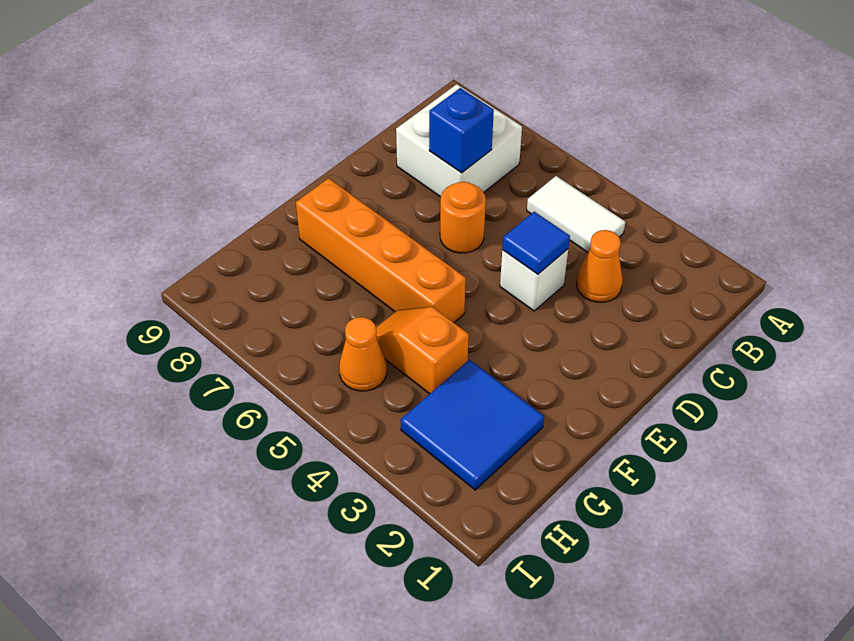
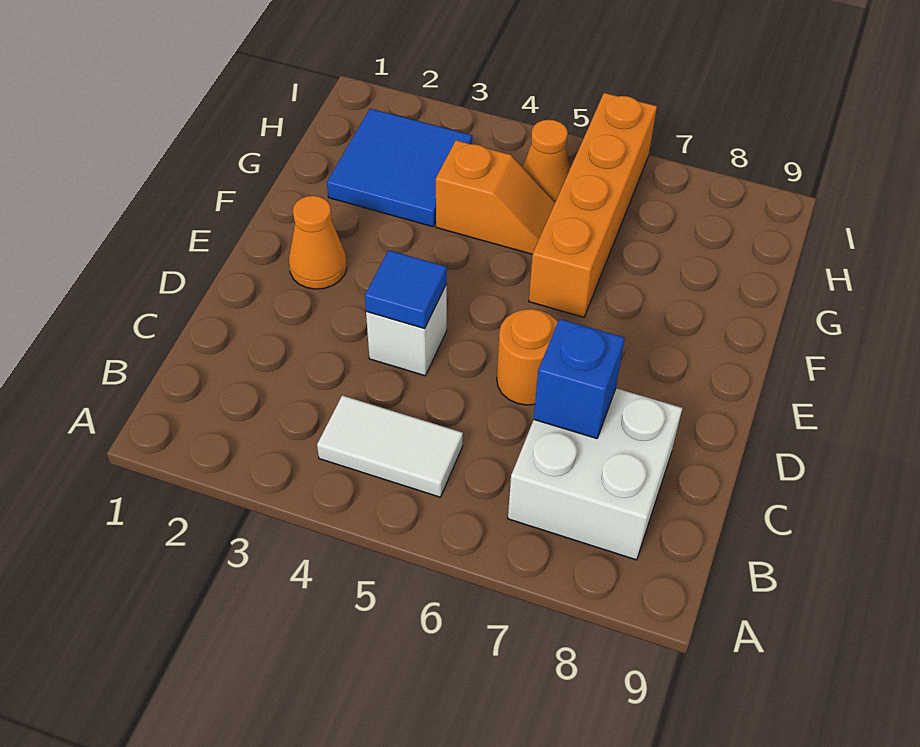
orange cone C3 level 1 -> orange cone E2 level 1
orange brick F5:F8 level 1 -> orange brick F6:I6 level 1

